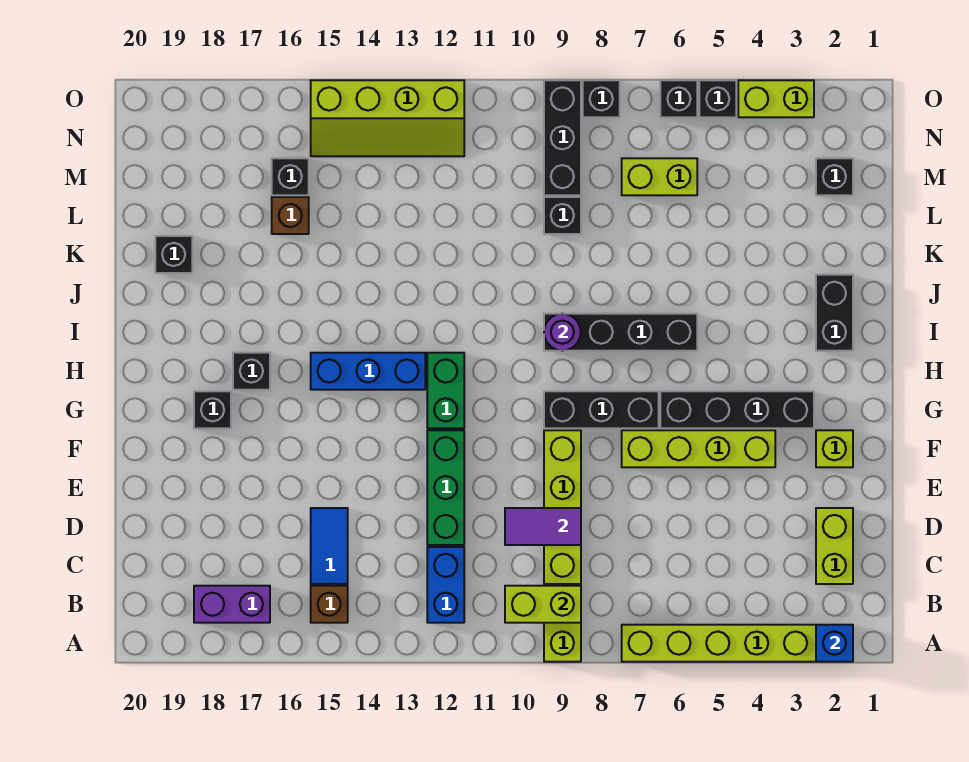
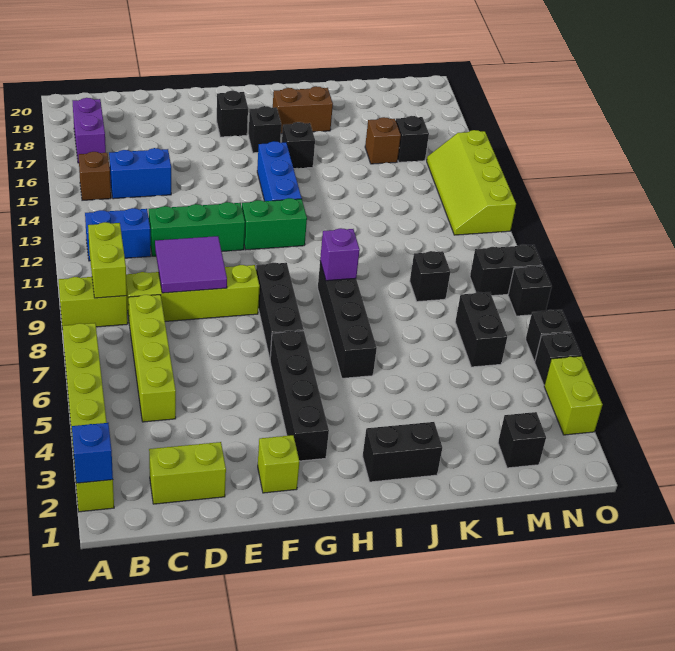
blue tile C15:D15 level 1 -> blue brick C15:D15 level 1
purple tile D9:D10 level 2 -> purple tile D9:E10 level 2
lime brick F4:F7 level 1 -> lime brick C5:C8 level 1
purple round brick I9 level 2 -> purple brick I9 level 2
none -> brown brick I18:J18 level 1
black brick K19 level 1 -> black brick I16 level 1
lime brick M6:M7 level 1 -> black brick M6:M7 level 1
black brick M9:O9 level 1 -> black brick N9:O9 level 1

